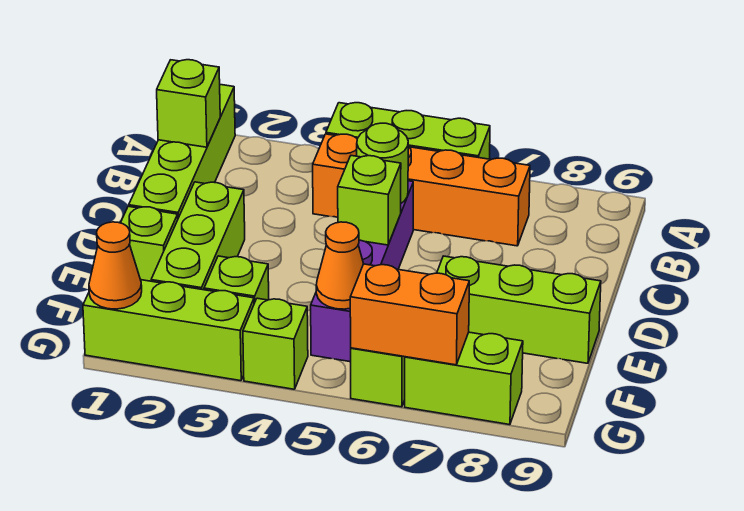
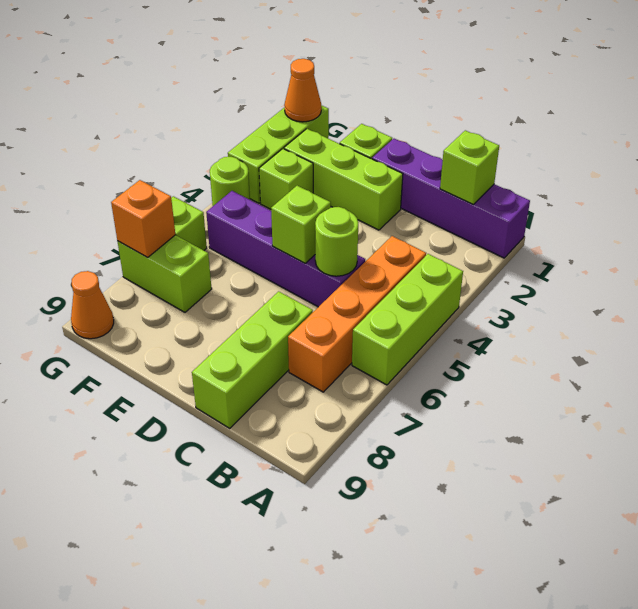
lime brick A1:D1 level 1 -> purple brick A1:D1 level 1
lime brick E7:E9 level 1 -> lime brick C7:C9 level 1
orange cone F5 level 2 -> orange cone G9 level 1
lime brick G4 level 1 -> lime round brick G4 level 1
orange brick G6:G7 level 2 -> orange brick G7 level 2
lime brick G7:G8 level 1 -> lime brick F7:G7 level 1

